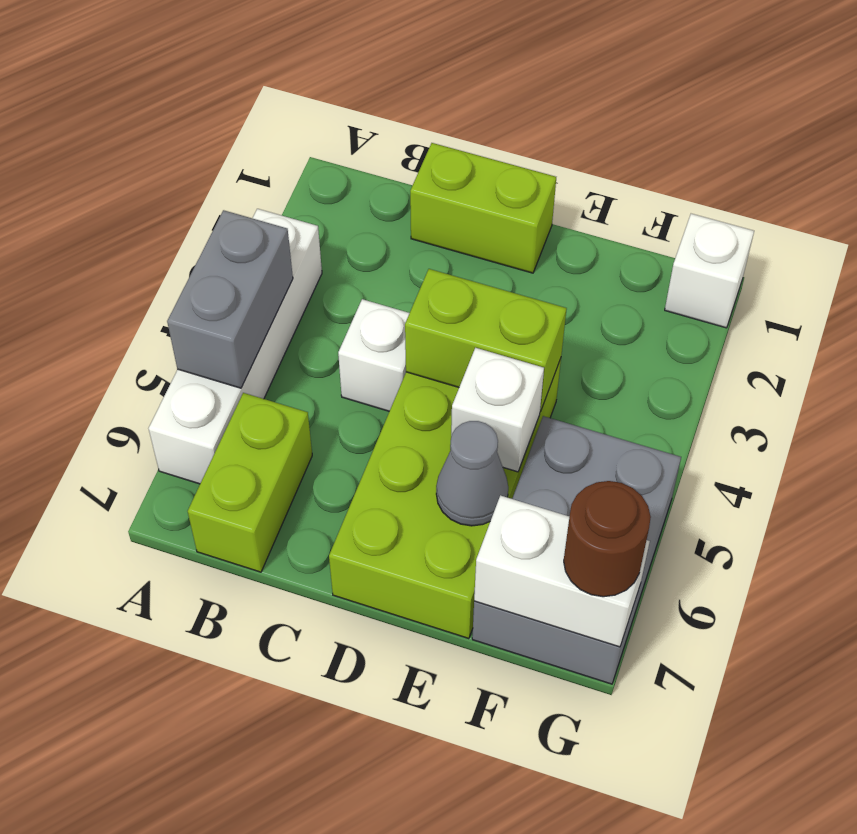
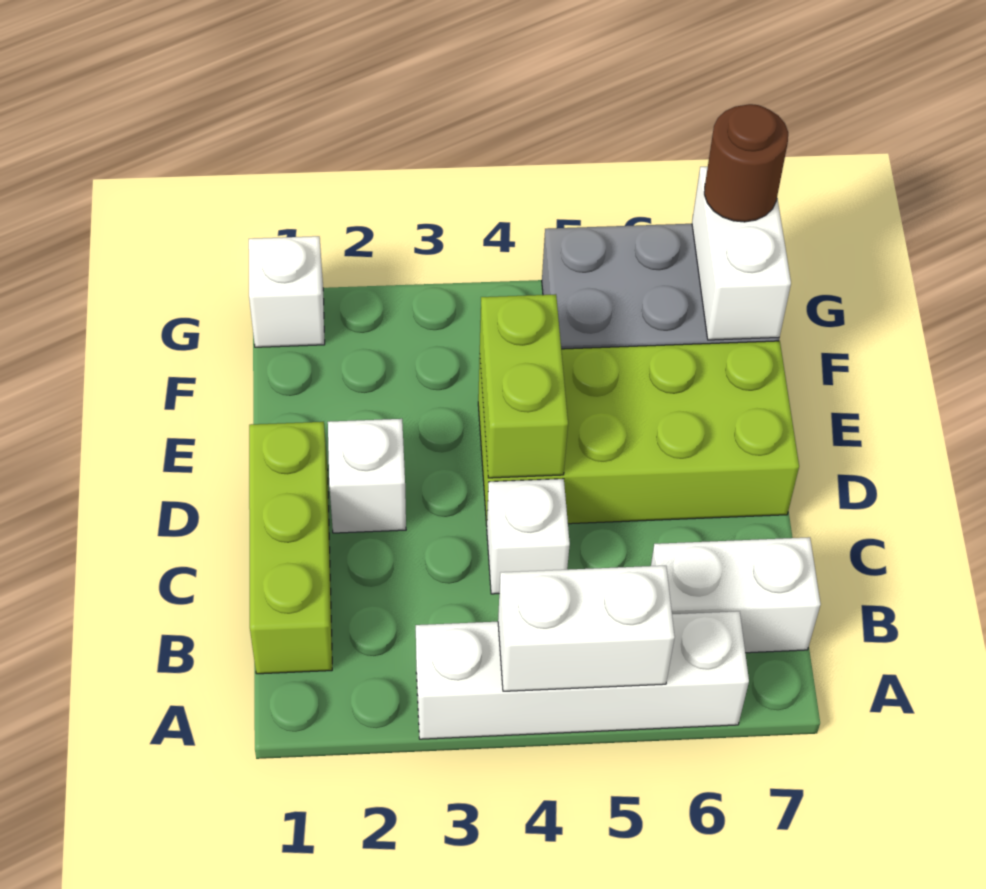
grey brick A4:A5 level 2 -> white brick A4:A5 level 2
lime brick B6:B7 level 1 -> white brick B6:B7 level 1
lime brick C1:D1 level 1 -> lime brick B1:D1 level 1
white brick E5 level 2 -> white brick D2 level 1
grey cone E6 level 2 -> none

